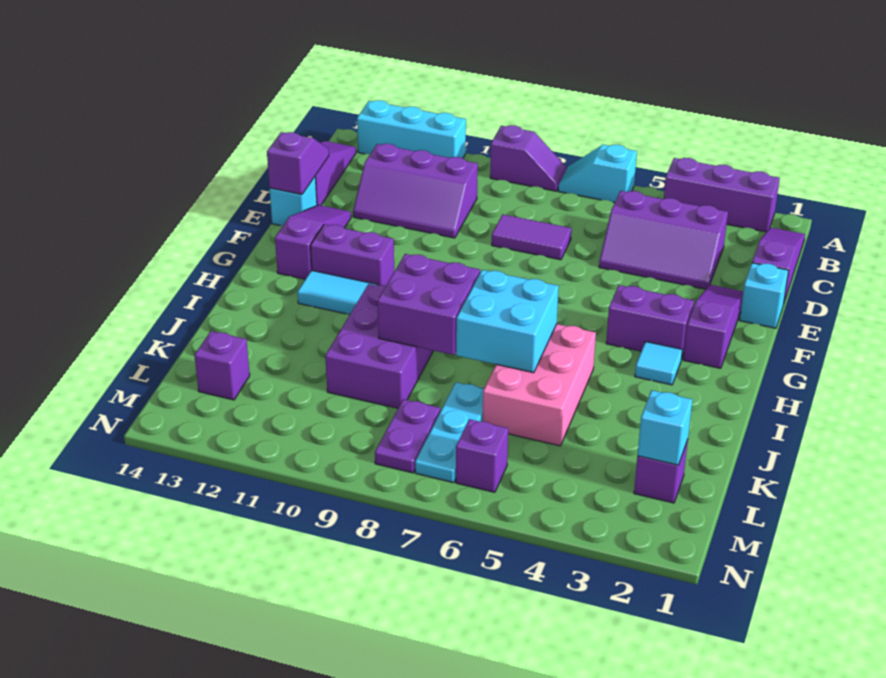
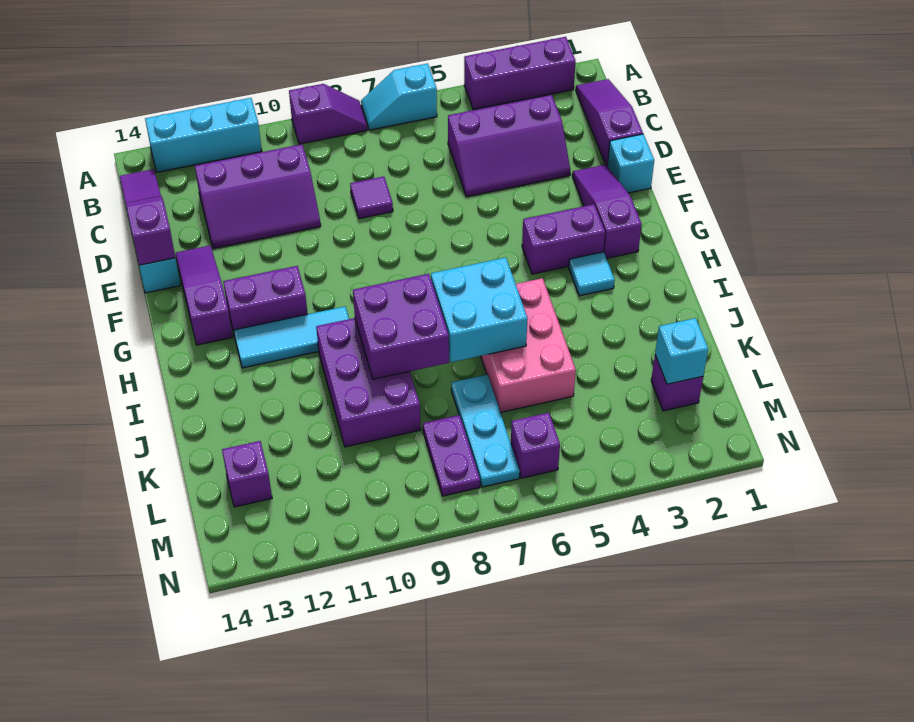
purple tile D7:D8 level 1 -> purple tile D8 level 1

